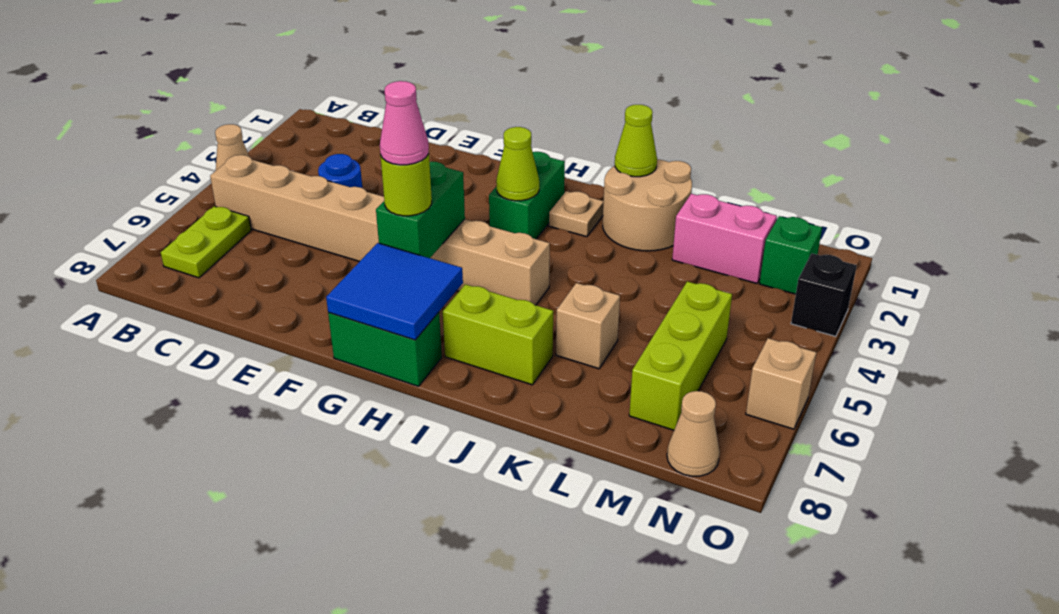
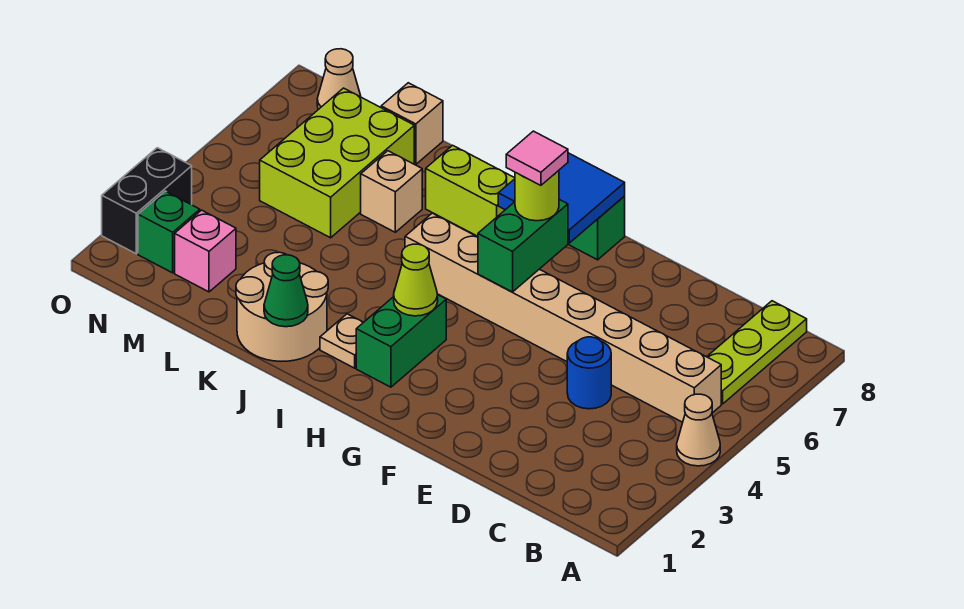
lime plate B6:B7 level 1 -> lime plate B6:B8 level 1
pink cone G6 level 4 -> pink tile G6 level 4
lime cone J1 level 2 -> green cone J1 level 2
pink brick L2:M2 level 1 -> pink brick M2 level 1
lime brick M5:M7 level 1 -> lime brick L5:M7 level 1
black brick O3 level 1 -> black brick O2:O3 level 1
tan brick O6 level 1 -> tan brick L8 level 1

